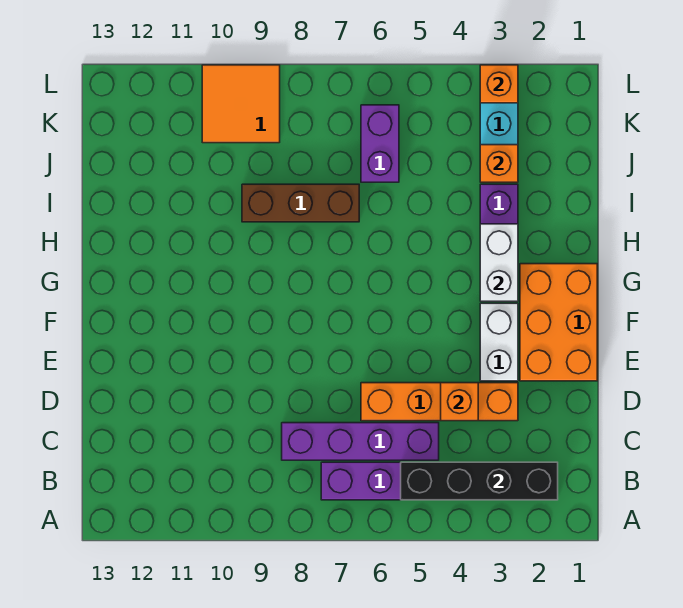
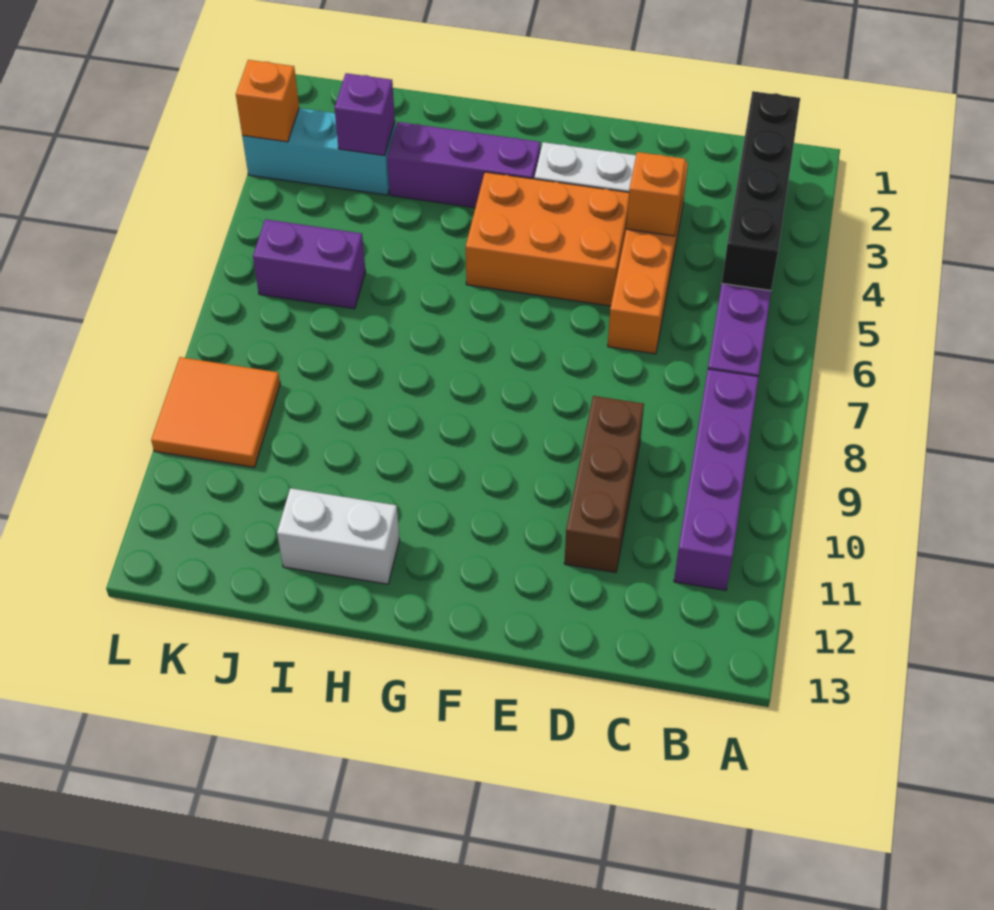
purple brick C5:C8 level 1 -> purple brick B8:B11 level 1
orange brick E1:G2 level 1 -> orange brick E4:G5 level 1
white brick G3:H3 level 2 -> white brick H12:I12 level 1
brown brick I7:I9 level 1 -> brown brick D9:D11 level 1
orange brick J3 level 2 -> purple brick J3 level 2

